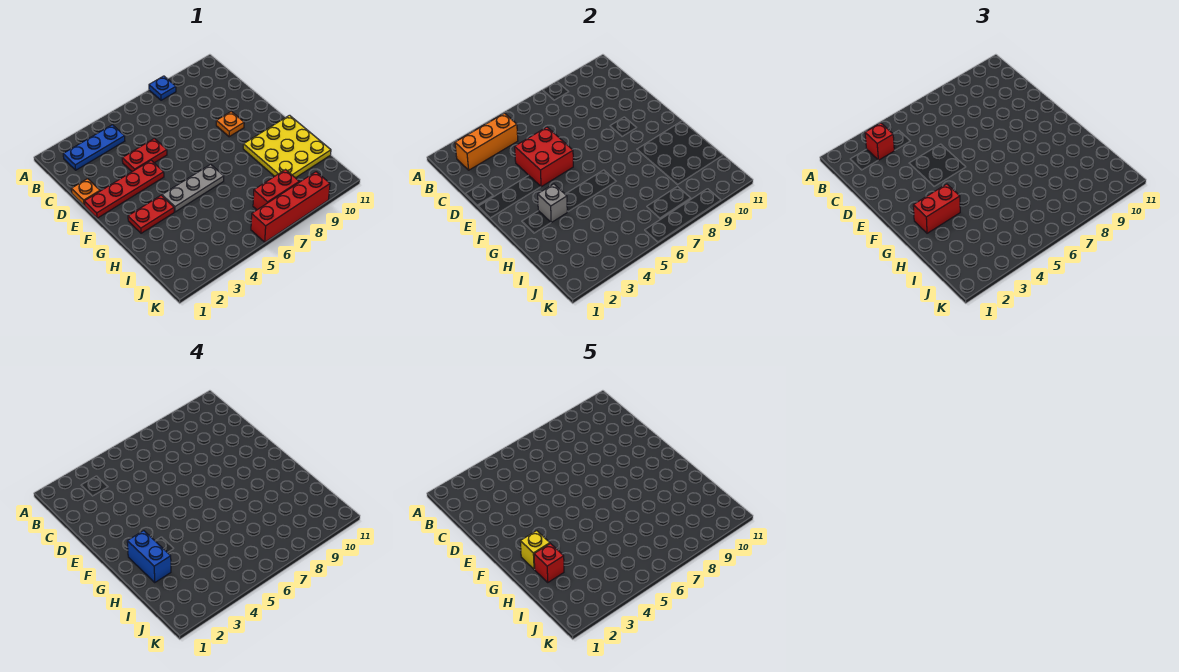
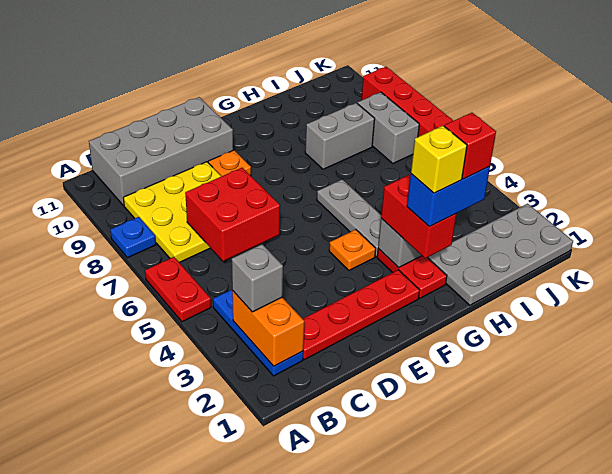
orange brick B2:B4 level 2 -> orange brick B2:B3 level 2
red brick B3 level 3 -> grey brick B3 level 3
none -> grey brick B10:E11 level 1
orange plate D1 level 1 -> orange plate F4 level 1
red plate D4:D5 level 1 -> red plate A5:A6 level 1
red brick D4:E5 level 2 -> red brick C6:D7 level 2
red plate E1:E4 level 1 -> red plate C2:F2 level 1
yellow plate G9:I11 level 1 -> yellow plate B7:D9 level 1
none -> grey plate H1:K2 level 1
none -> grey brick H8:I8 level 1
red brick J7:J8 level 1 -> grey brick J7:J8 level 1

